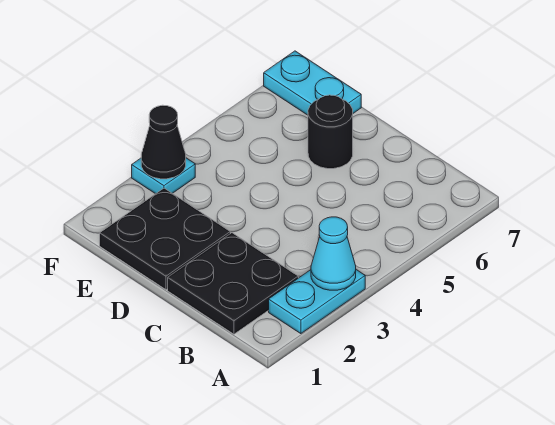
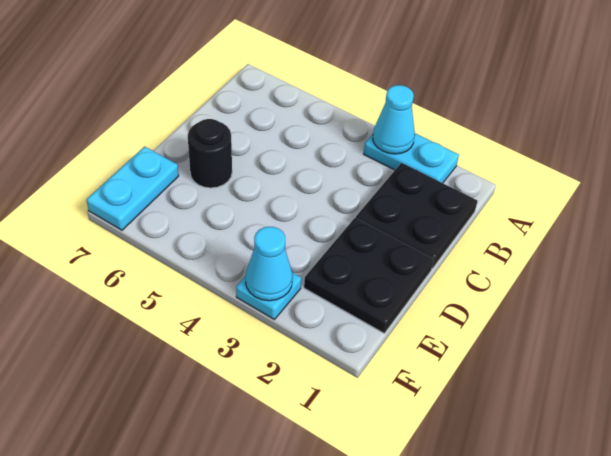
black cone F3 level 2 -> cyan cone F3 level 2

